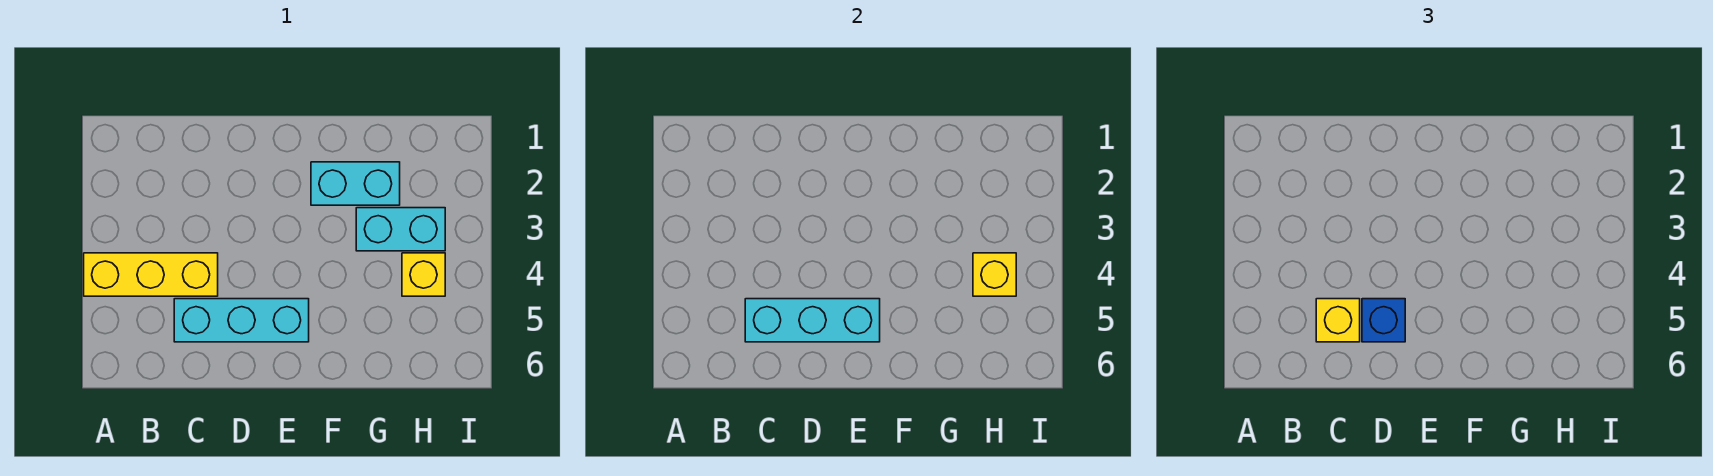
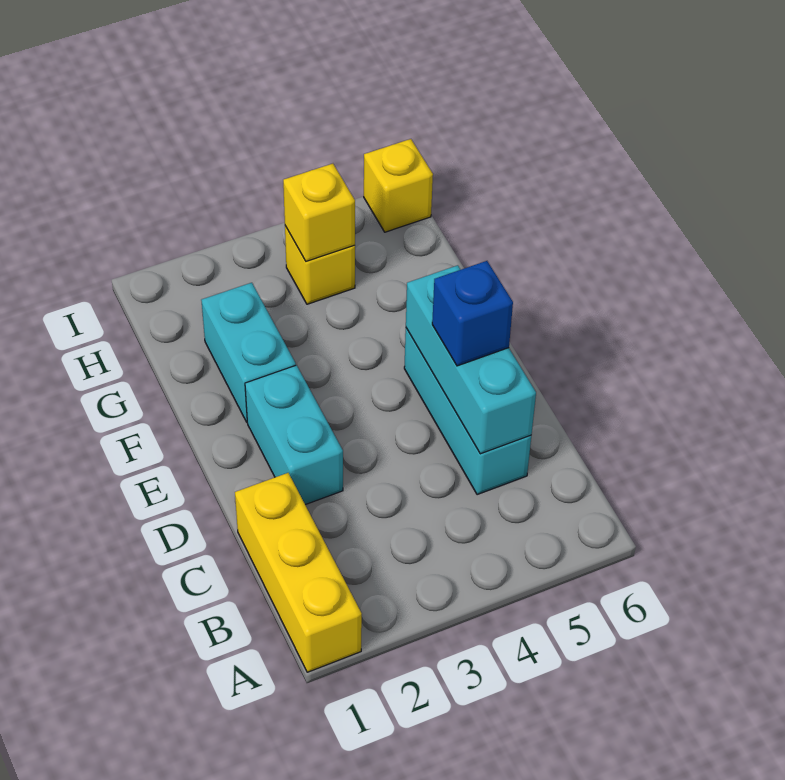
yellow brick A4:C4 level 1 -> yellow brick A1:C1 level 1
yellow brick C5 level 3 -> yellow brick I6 level 1
cyan brick G3:H3 level 1 -> cyan brick D2:E2 level 1

